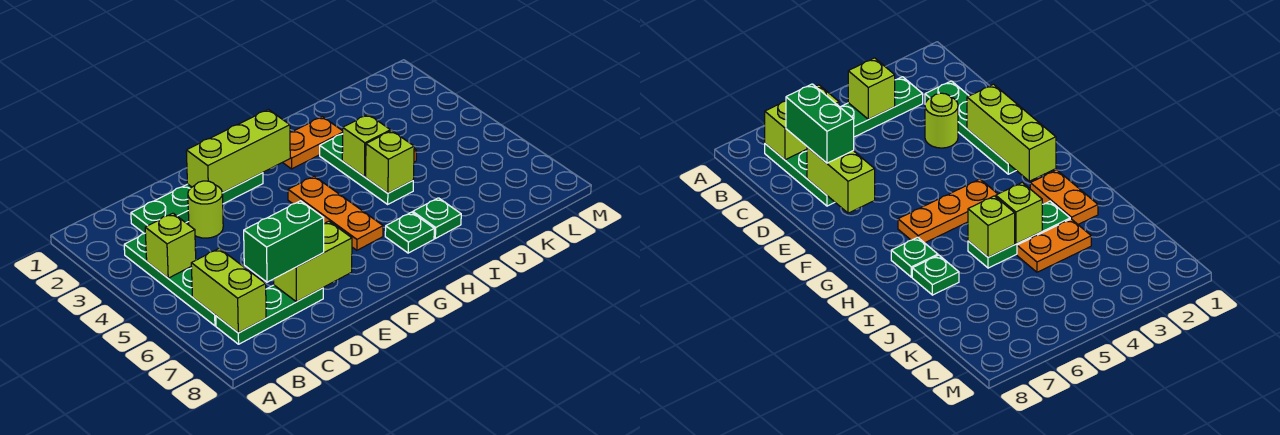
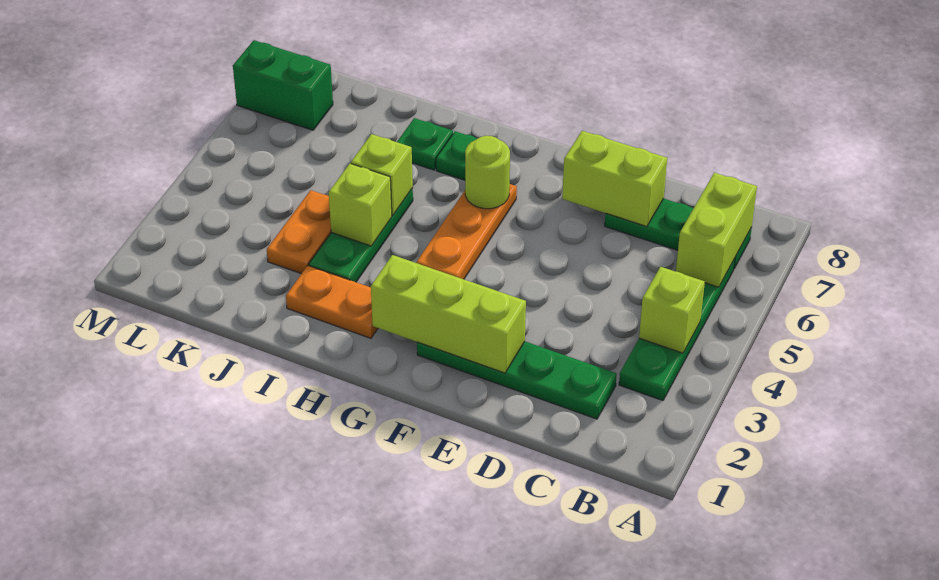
green brick C7:D7 level 3 -> green brick L7:M7 level 1
lime round brick D3 level 1 -> lime round brick G6 level 2

